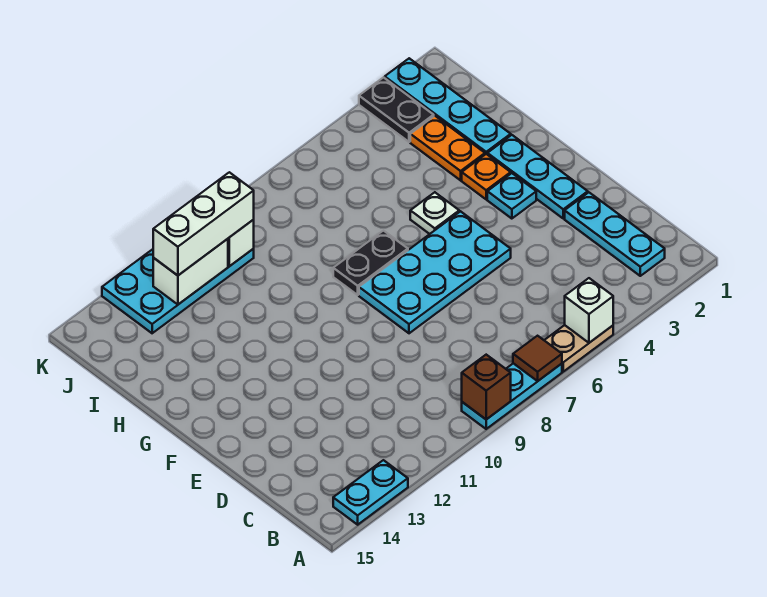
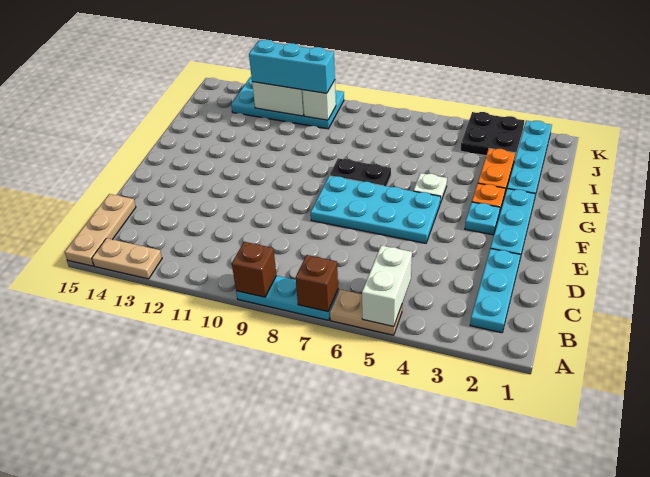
white brick A5 level 2 -> white brick A5:B5 level 2
brown tile A7 level 2 -> brown brick A7 level 2
cyan plate A13:A14 level 1 -> tan plate A13:A14 level 1
none -> tan plate A15:C15 level 1
black plate J3:K3 level 1 -> black plate J3:K4 level 1
white brick J10:J12 level 3 -> cyan brick J10:J12 level 3

